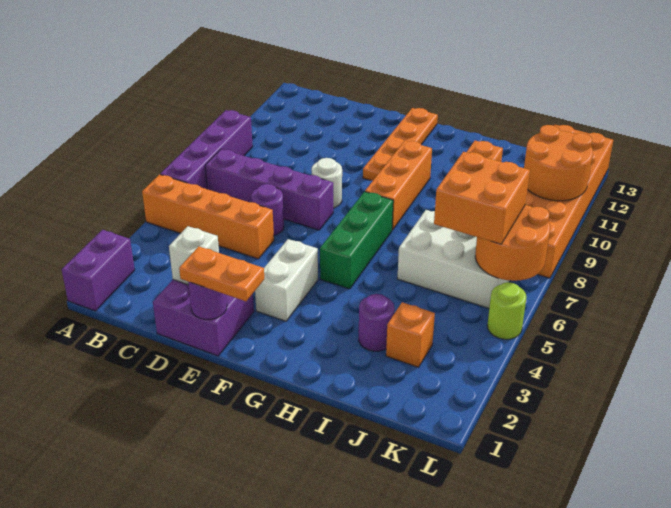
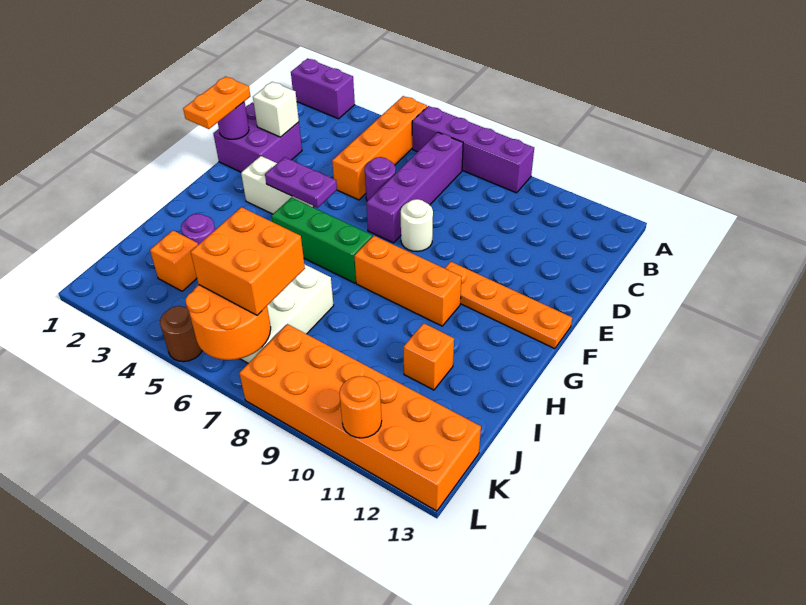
none -> purple plate F4:F5 level 2
orange round brick K10:L11 level 2 -> orange round brick L11 level 2
lime round brick L5 level 1 -> brown round brick L5 level 1

